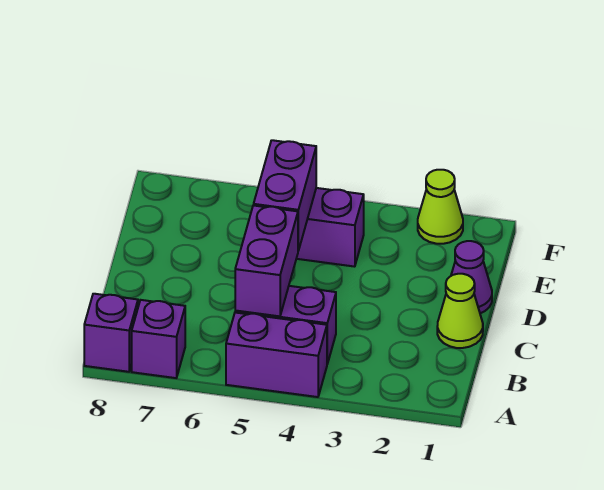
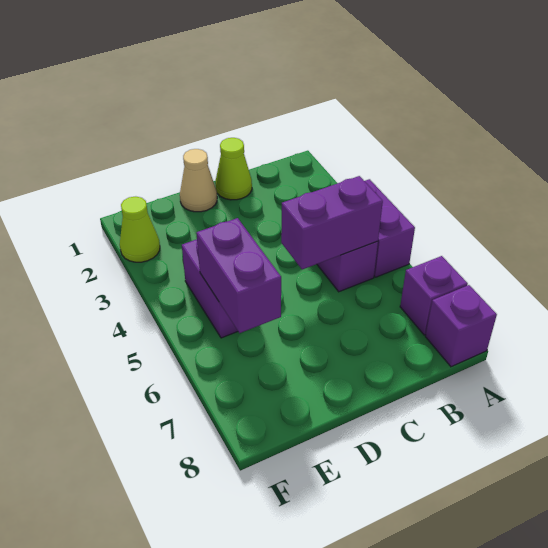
purple cone D1 level 1 -> tan cone D1 level 1
purple brick D5:E5 level 2 -> purple brick E5:E6 level 2

